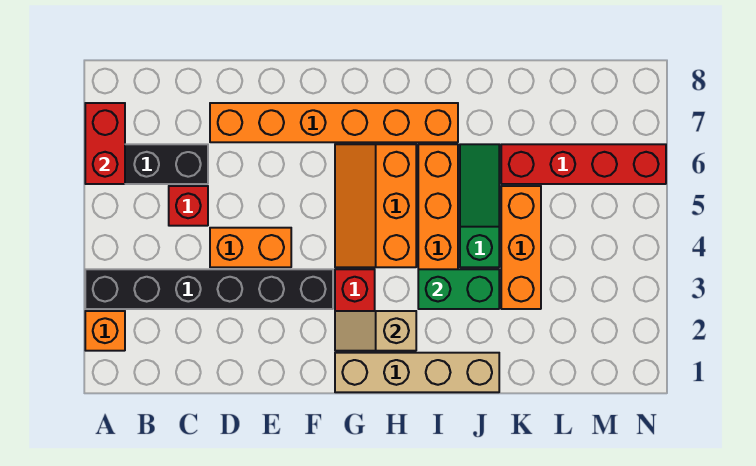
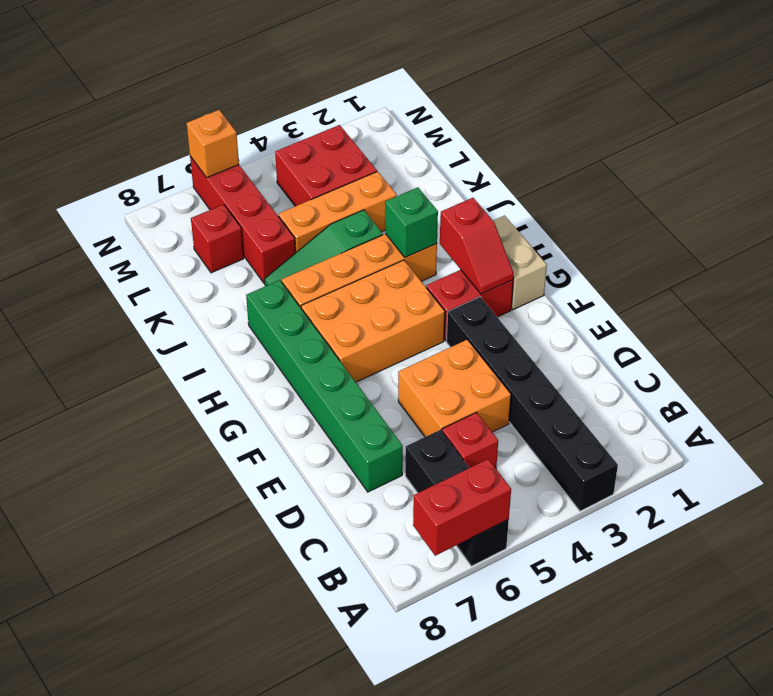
orange brick A2 level 1 -> orange brick N6 level 2
orange brick D4:E4 level 1 -> orange brick D4:E5 level 1
orange brick D7:I7 level 1 -> green brick D7:I7 level 1
tan brick G1:J1 level 1 -> tan brick G1:H1 level 1
tan slope G2:H2 level 2 top H -> red slope G2:H2 level 2 top H
orange slope G4:H6 level 1 top H -> orange brick G4:H6 level 1
green brick I3:J3 level 2 -> green brick I3 level 2
none -> red brick L3:M4 level 1
none -> red brick L7 level 1

